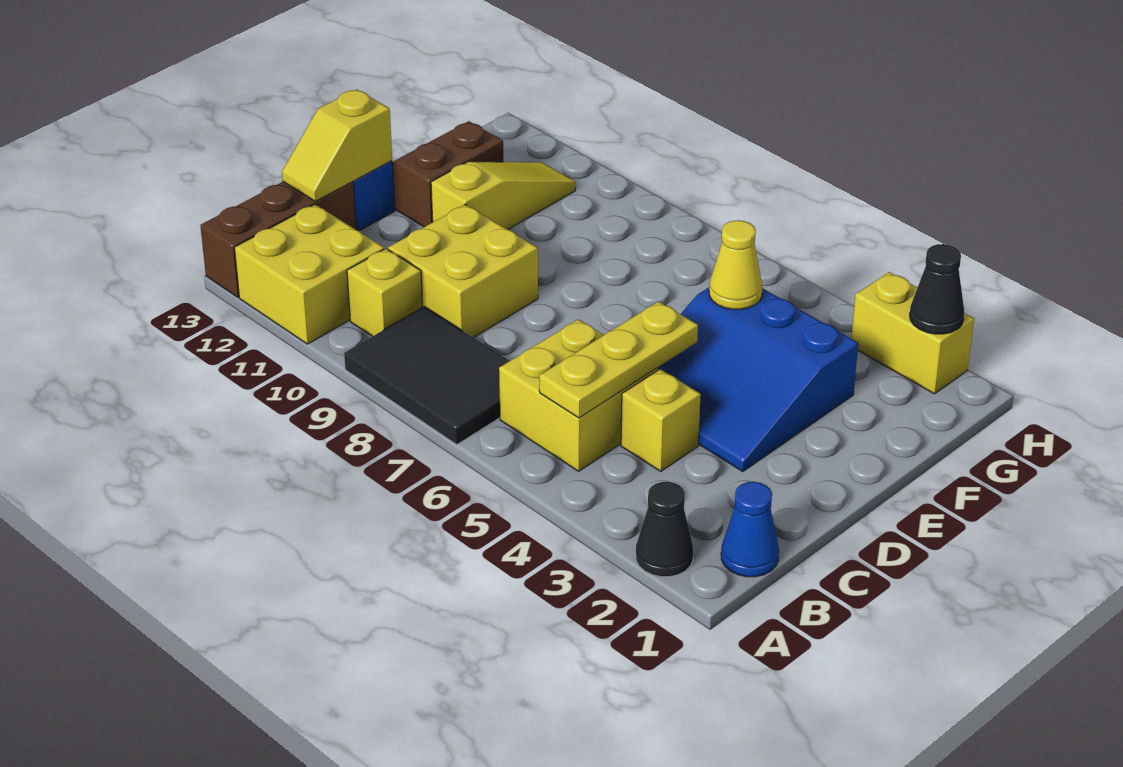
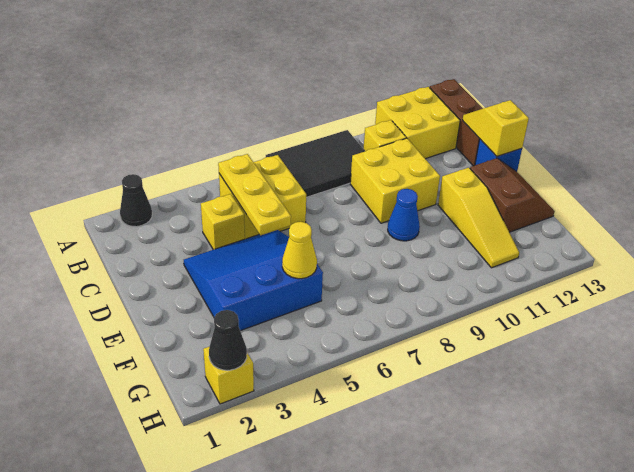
blue cone B1 level 1 -> blue cone E9 level 1
yellow brick H2:H3 level 1 -> yellow brick H2 level 1

